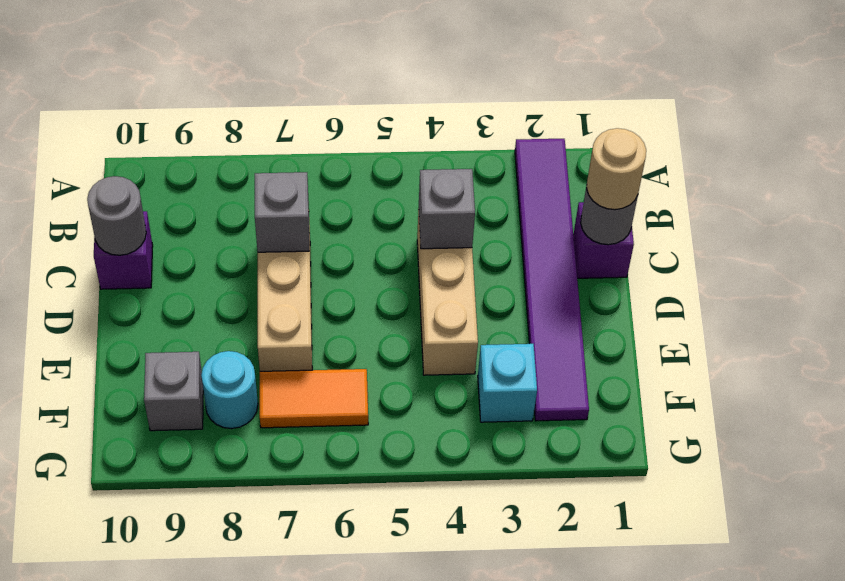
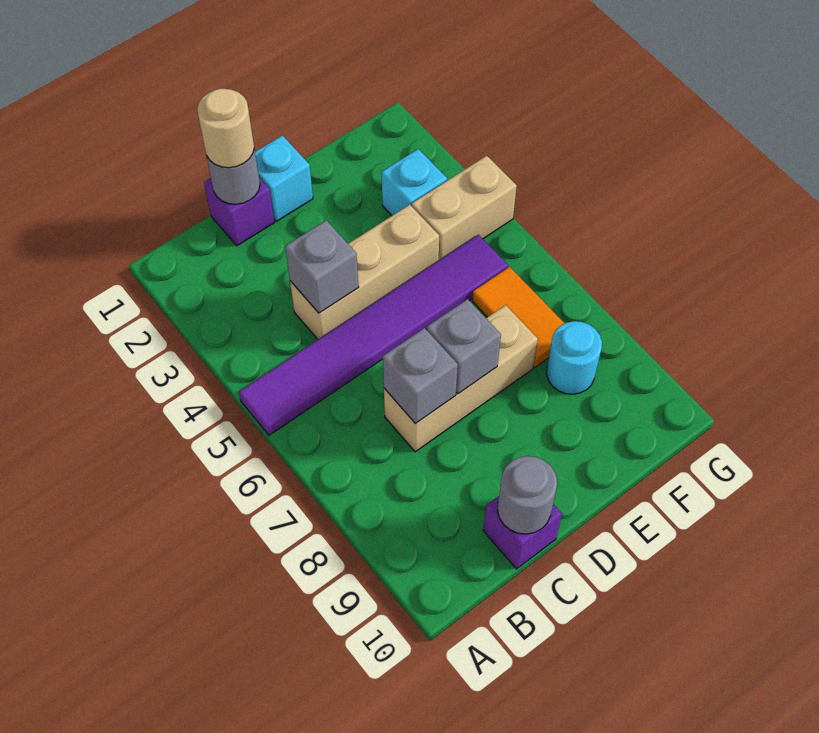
purple tile A2:F2 level 1 -> purple tile A5:F5 level 1
none -> cyan brick D1 level 1
none -> tan brick F4:G4 level 1
grey brick F9 level 1 -> grey brick D7 level 2

